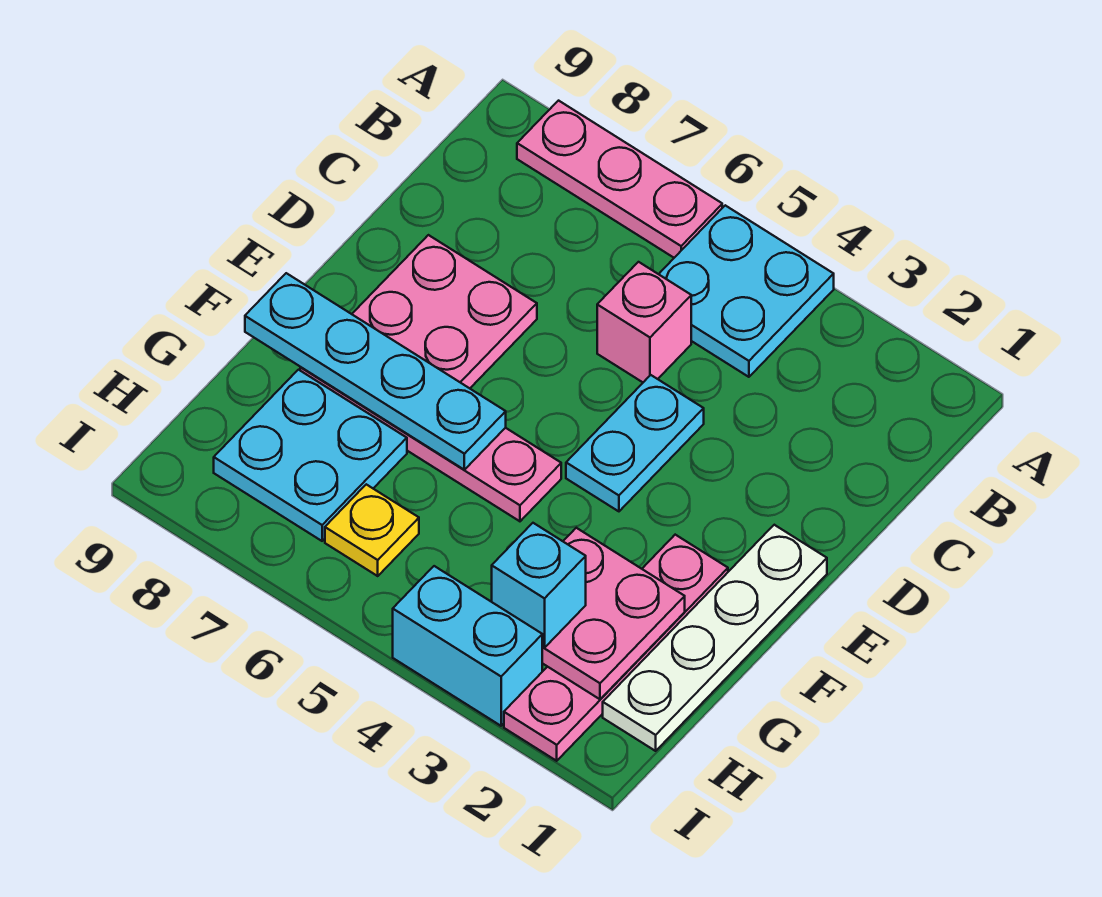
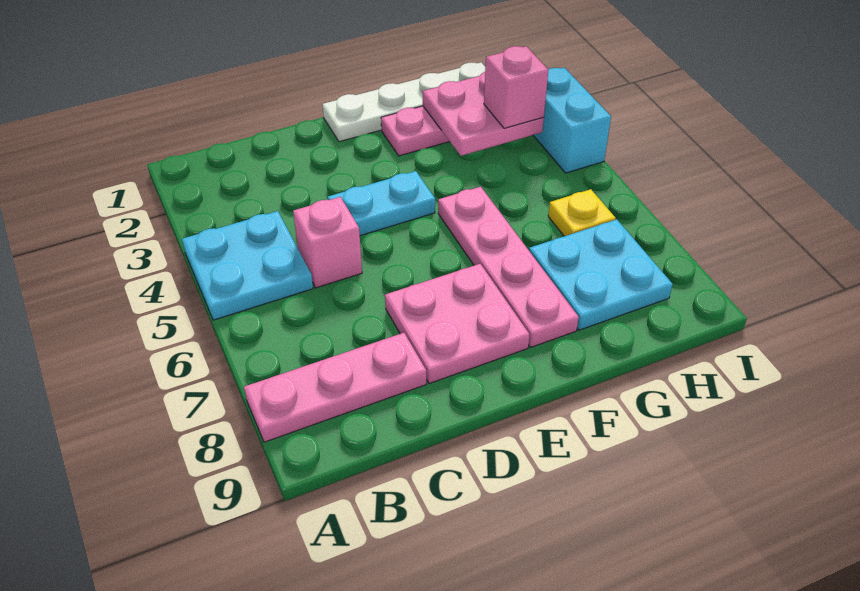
pink plate A6:A8 level 1 -> pink plate A8:C8 level 1
cyan plate F6:F9 level 2 -> none
cyan brick H3 level 3 -> pink brick H3 level 3

